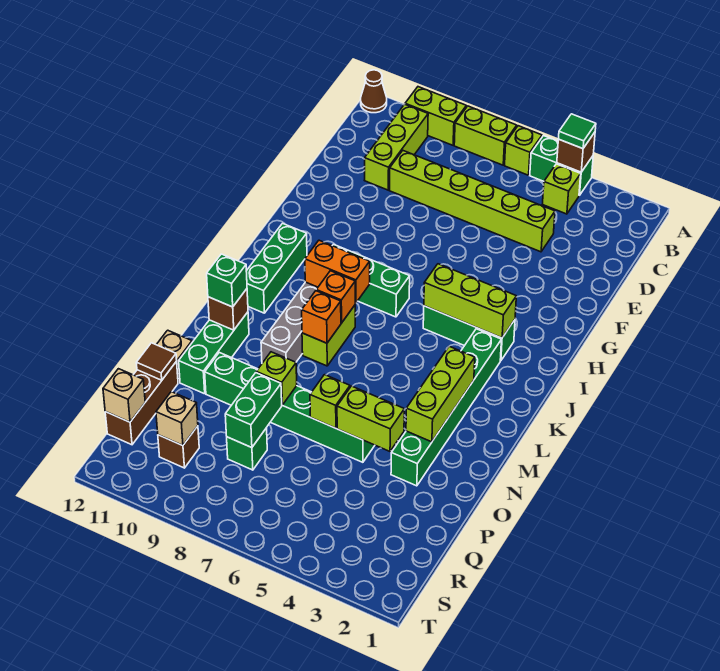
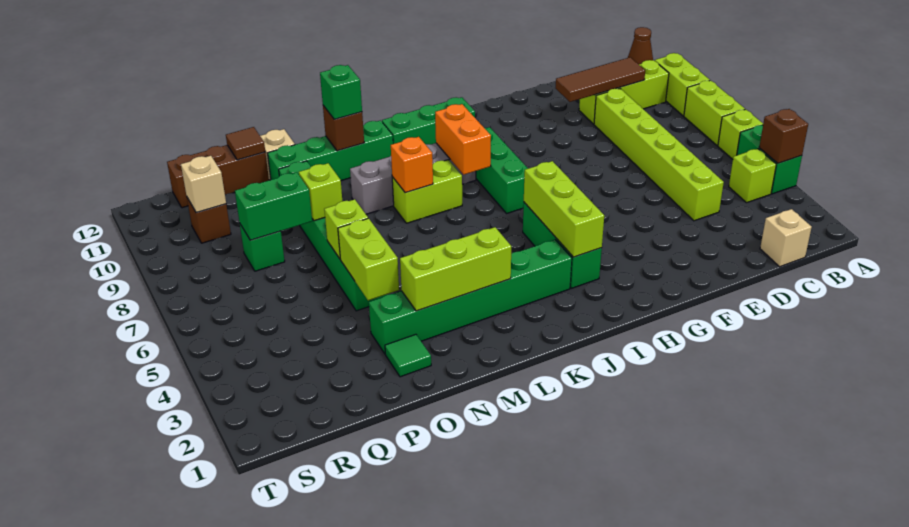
green tile A4 level 3 -> green tile O2 level 1
none -> brown tile C10:E10 level 2
orange brick K8 level 2 -> none
green brick M11:O11 level 1 -> green brick L11:O11 level 1
tan brick R12 level 2 -> tan brick C1 level 1

